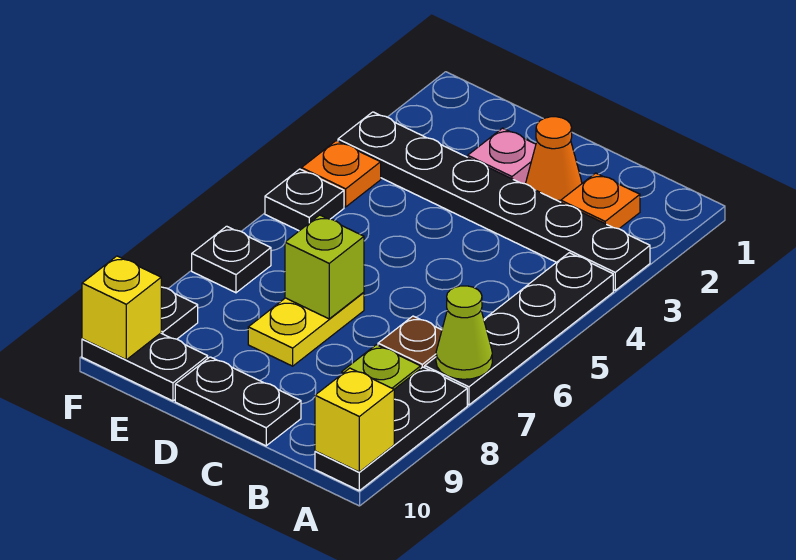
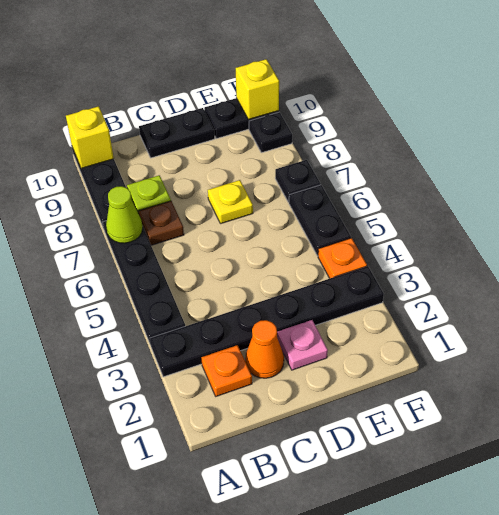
yellow plate D7:D8 level 1 -> yellow plate D7 level 1
lime brick D7 level 2 -> none
black plate F5 level 1 -> black plate F5:F6 level 1

